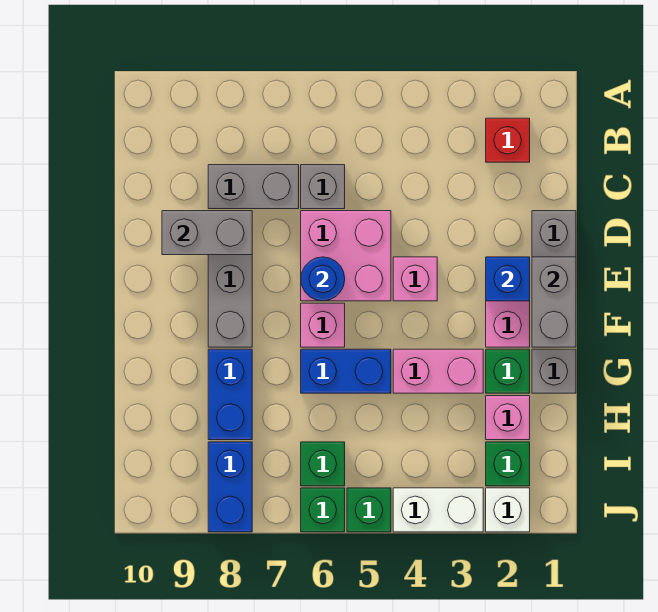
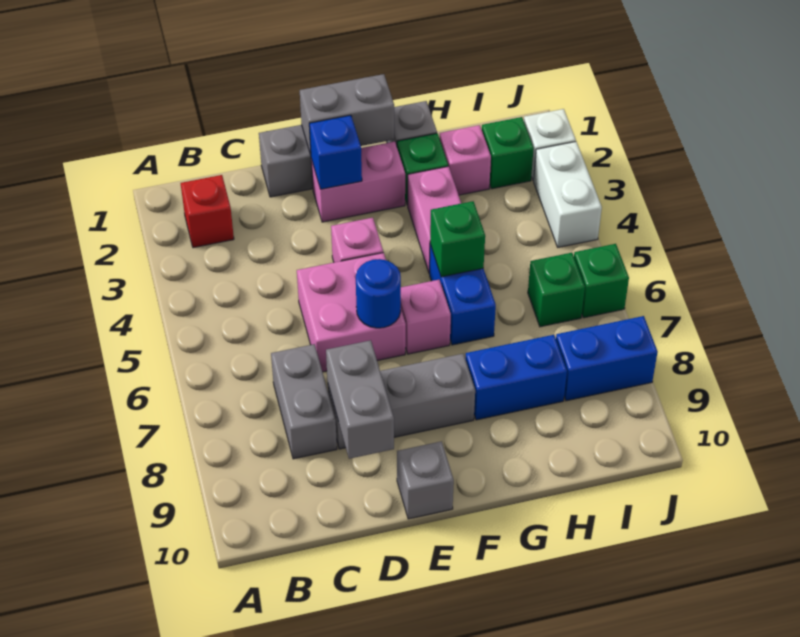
grey brick C6 level 1 -> grey brick E10 level 1
green brick J5 level 1 -> green brick G5 level 2

